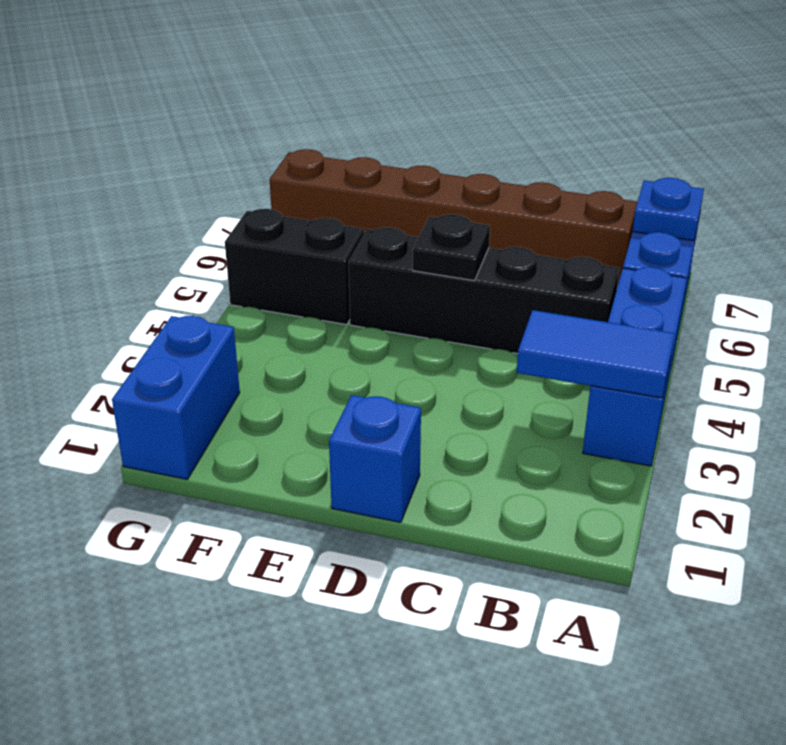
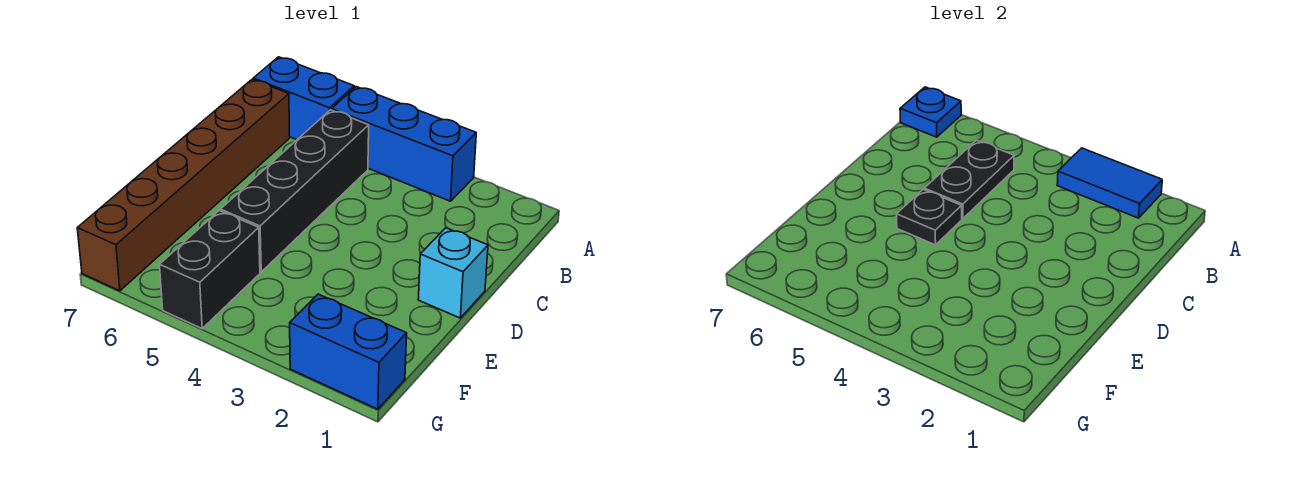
blue tile A3:B3 level 2 -> blue tile A2:A3 level 2
none -> black plate B5:C5 level 2
blue brick D1 level 1 -> cyan brick D1 level 1

